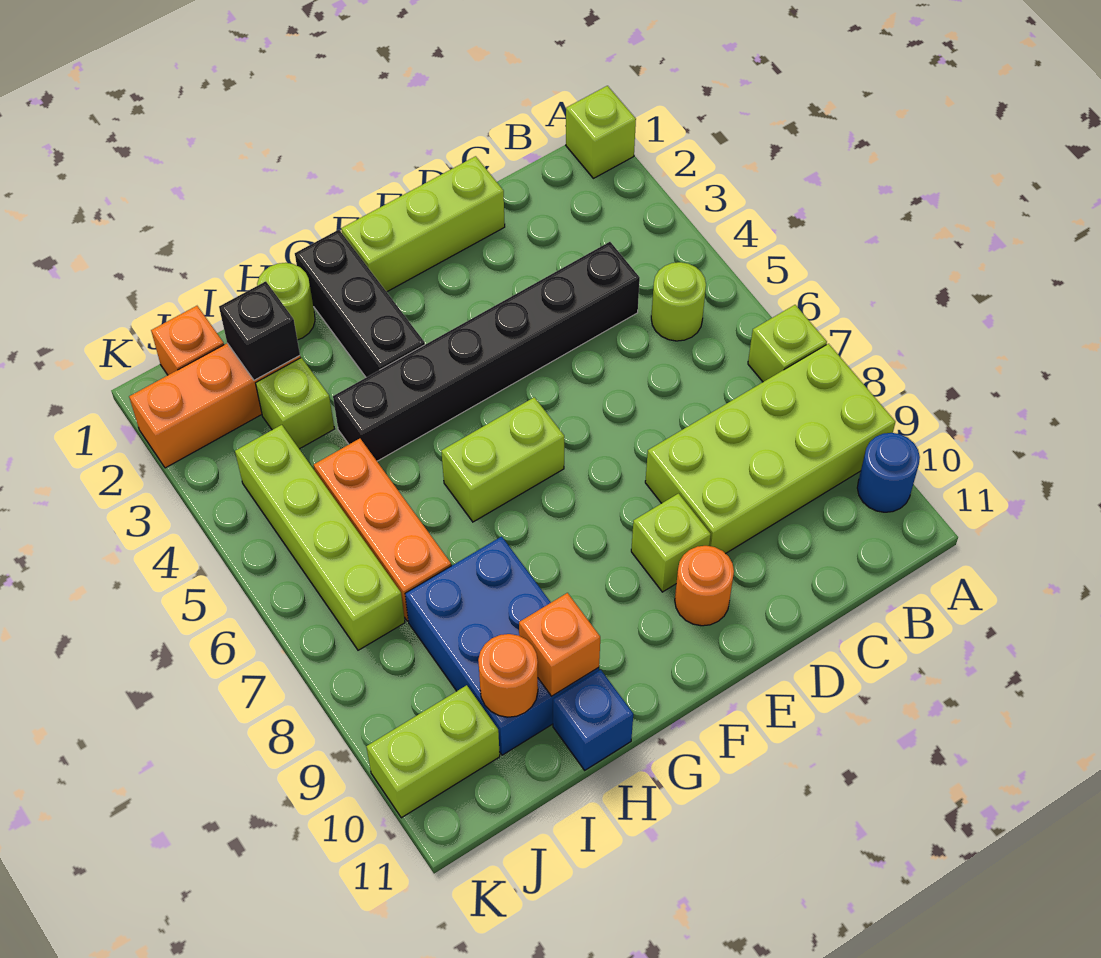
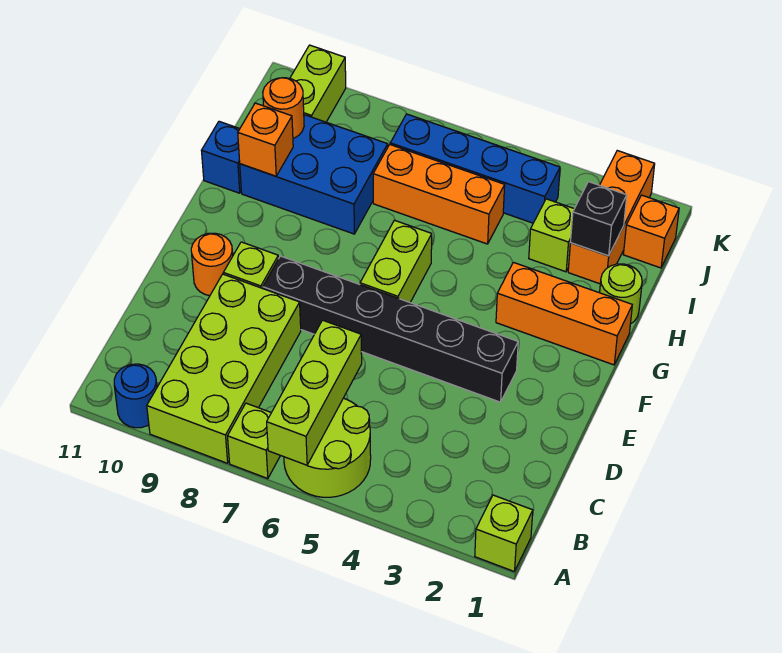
lime round brick B5 level 1 -> lime round brick A5:B6 level 1
black brick C4:H4 level 1 -> black brick E3:E8 level 1
lime brick D1:F1 level 1 -> lime brick A6:C6 level 2
black brick G1:G3 level 1 -> orange brick G1:G3 level 1
lime brick J4:J7 level 1 -> blue brick J4:J7 level 1

